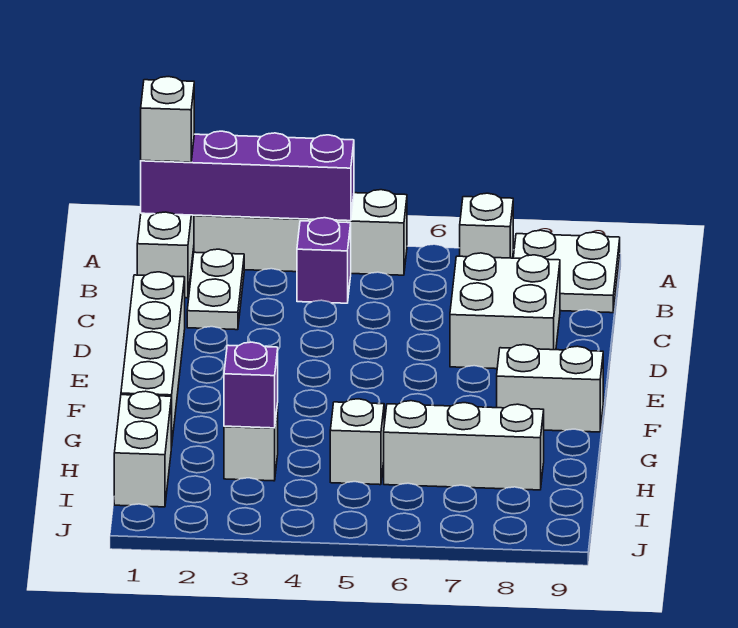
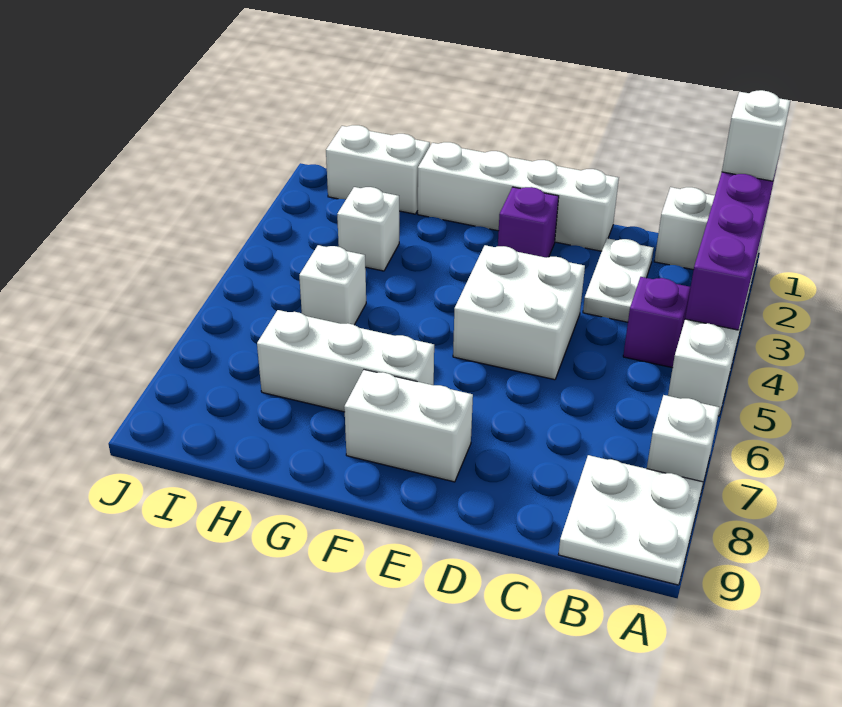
white plate B2:C2 level 1 -> white plate C2:C3 level 1
white brick C7:D8 level 1 -> white brick D4:E5 level 1
white brick F8:F9 level 1 -> white brick E8:F8 level 1
purple brick H3 level 2 -> purple brick E2 level 1
white brick H6:H8 level 1 -> white brick F7:H7 level 1

